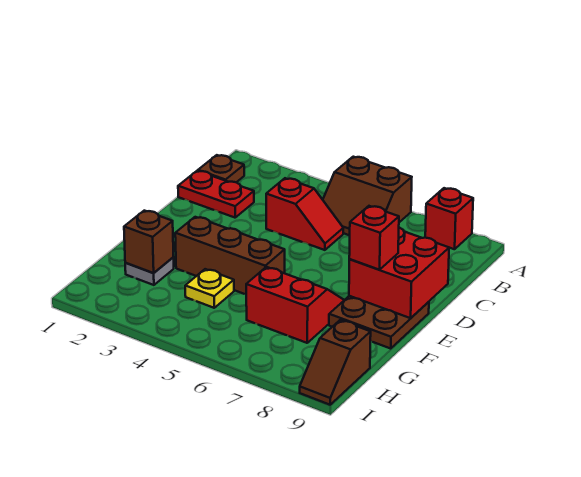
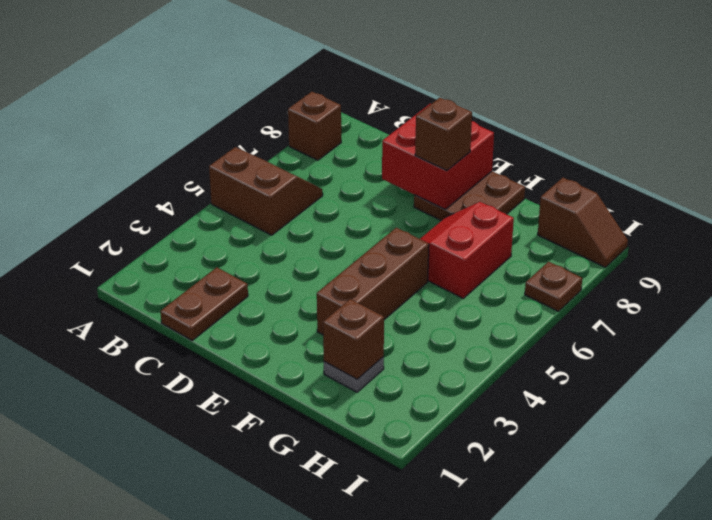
brown slope A5:B6 level 1 top A -> brown slope A5:B6 level 1 top 5
red brick A8 level 1 -> brown brick A8 level 1
brown plate B1 level 1 -> brown plate I7 level 1
red plate C1:C2 level 1 -> brown plate C1:C2 level 1
red slope C4:C5 level 1 top 4 -> none
red brick E8 level 3 -> brown brick E8 level 3
yellow plate G4 level 1 -> none

